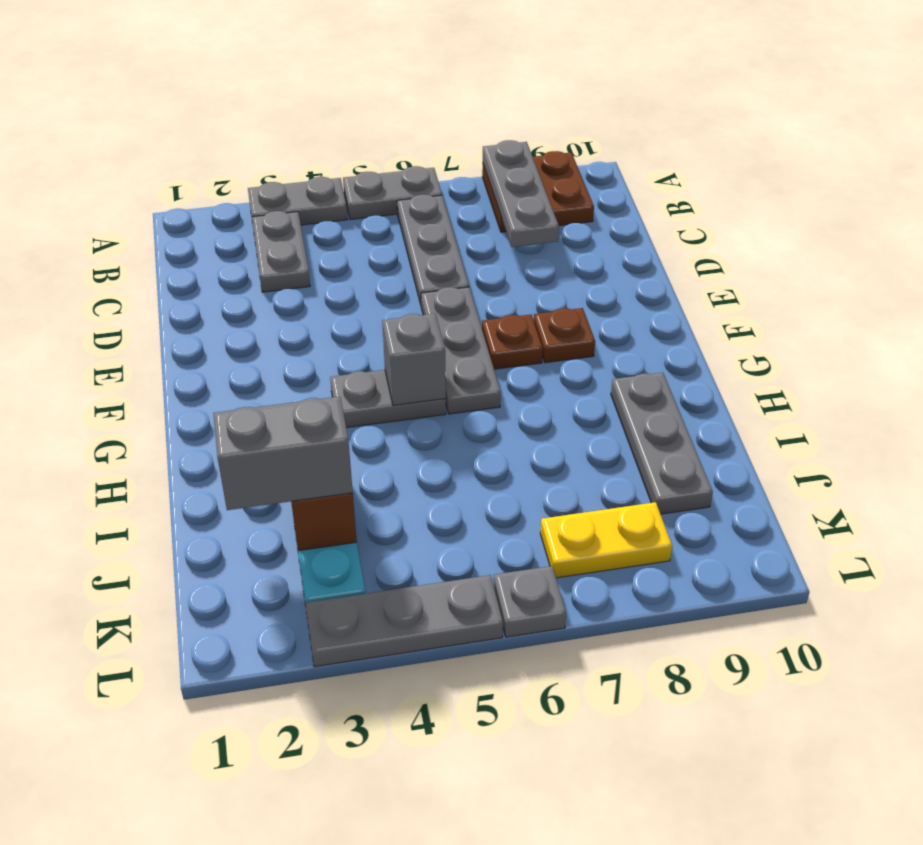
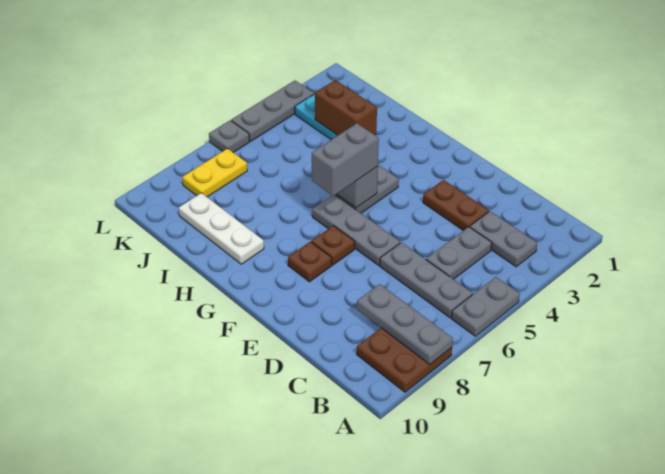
grey plate A3:A4 level 1 -> grey plate C4:C5 level 1
none -> brown plate D3:E3 level 1
grey plate H9:J9 level 1 -> white plate H9:J9 level 1
grey brick J2:J3 level 3 -> grey brick G5:G6 level 3

